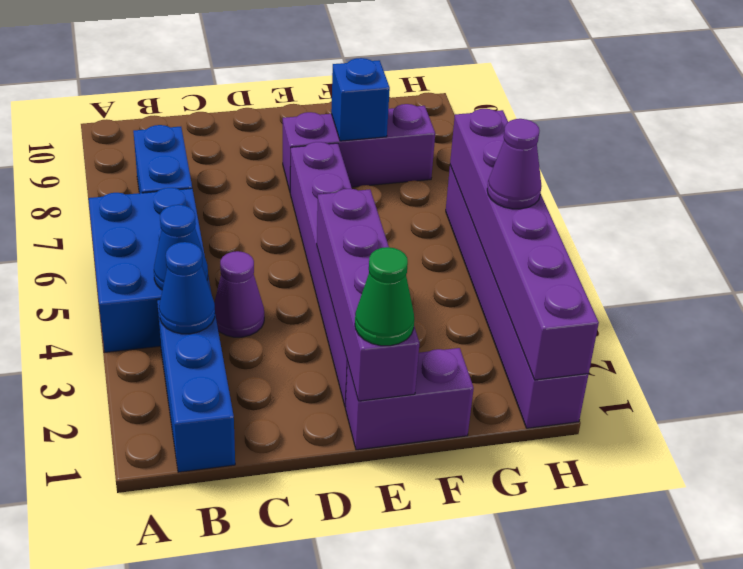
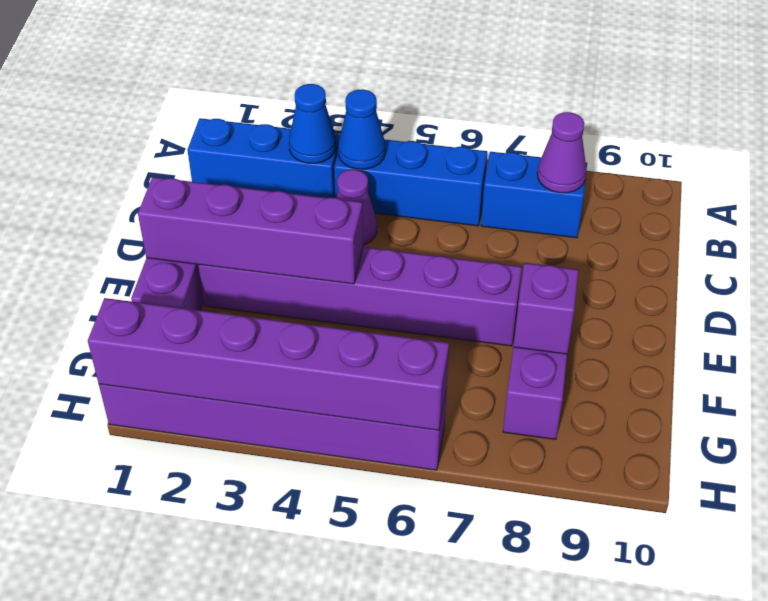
blue brick A4:B6 level 1 -> blue brick B4:B6 level 1
green cone E1 level 3 -> none
blue brick F8 level 2 -> purple brick F8 level 2
purple cone H4 level 3 -> purple cone B8 level 2

